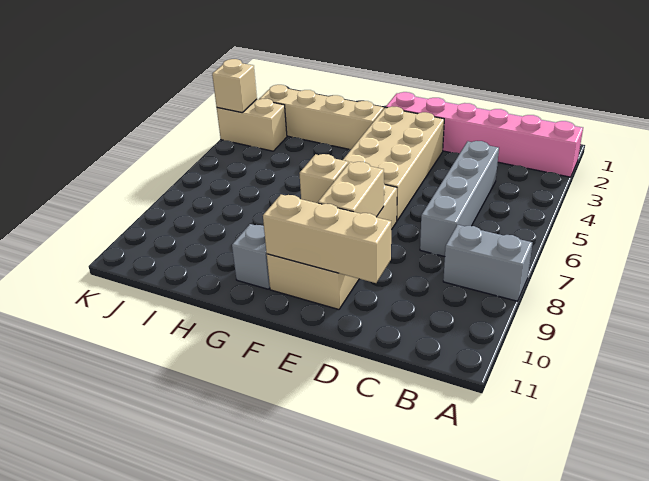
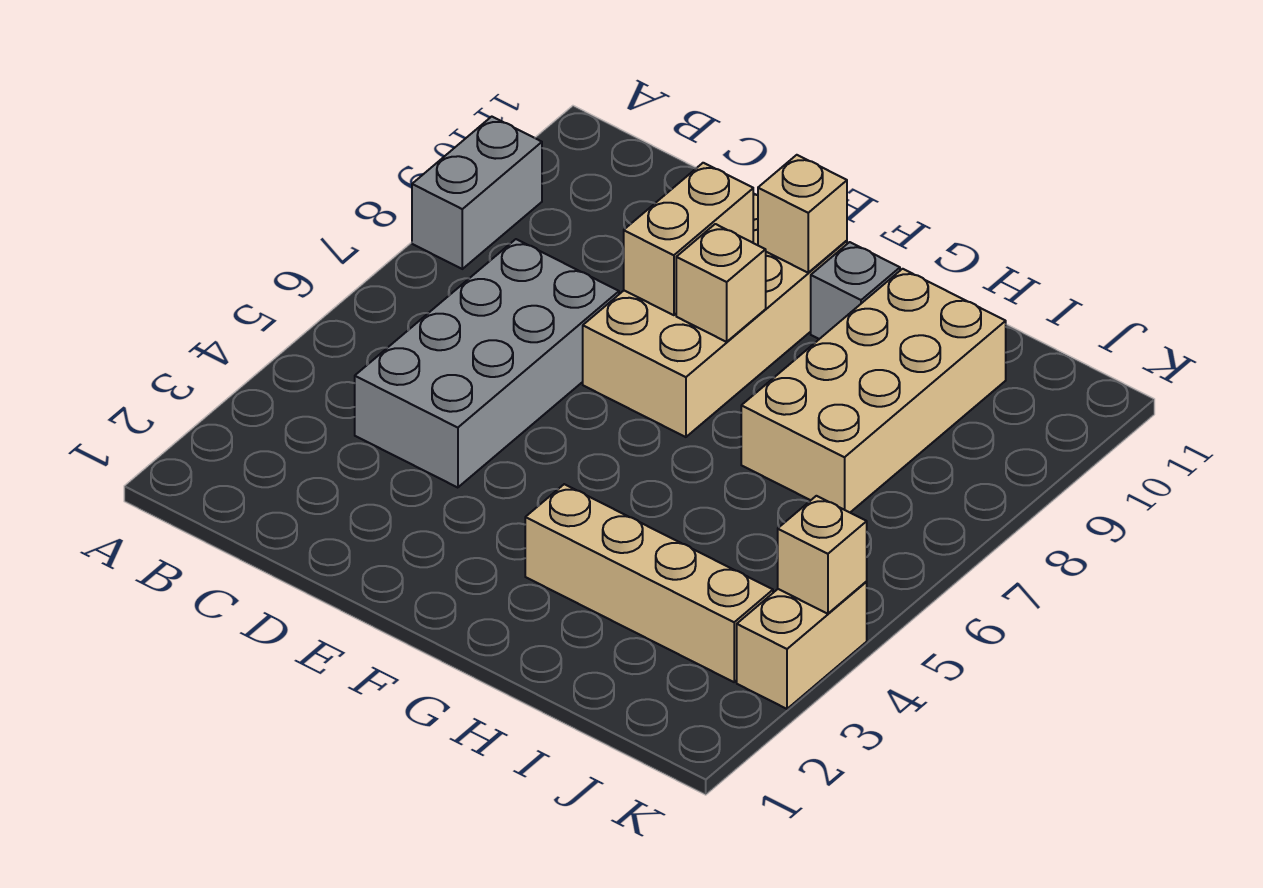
pink brick A2:F2 level 1 -> none
grey brick A8:B8 level 1 -> grey brick A8:A9 level 1
grey brick C4:C7 level 1 -> grey brick C4:D7 level 1
tan brick D10:F10 level 2 -> tan brick F10 level 2
tan brick E3:F6 level 1 -> tan brick H7:I10 level 1
tan brick J4:K4 level 1 -> tan brick K3:K4 level 1

